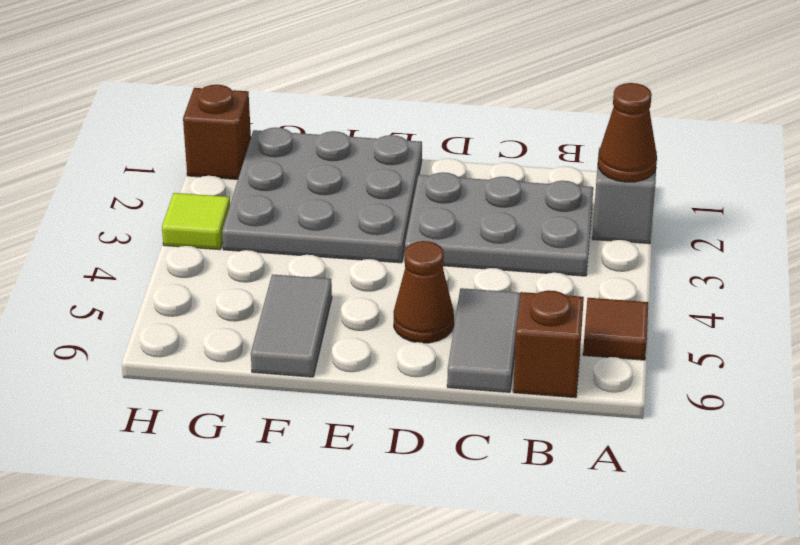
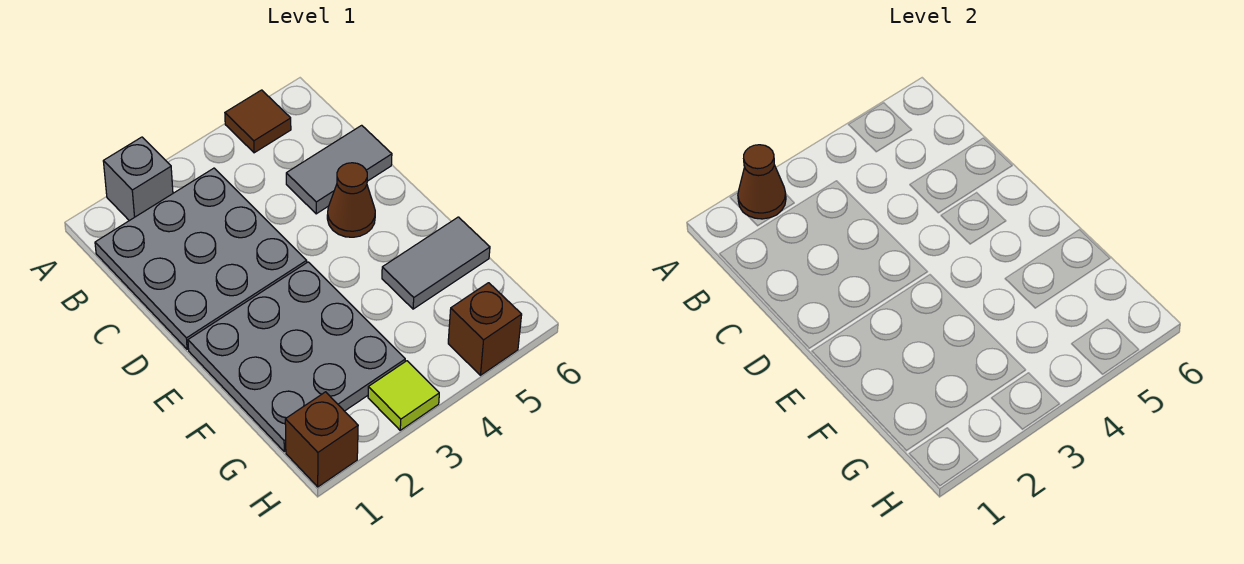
grey plate B2:D3 level 1 -> grey plate B1:D3 level 1
brown brick B6 level 1 -> brown brick H5 level 1

